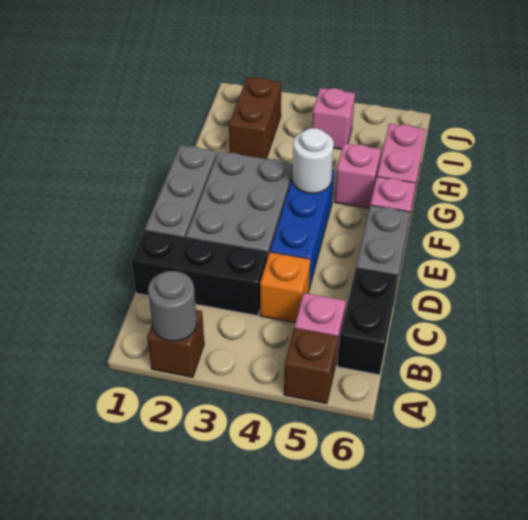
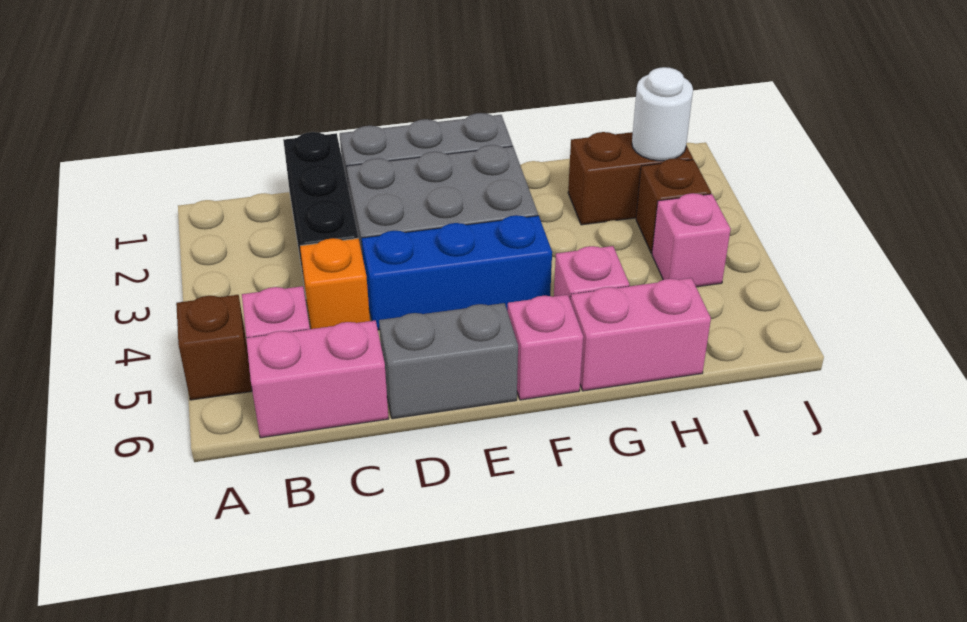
brown brick A2 level 1 -> brown brick I3 level 1
grey round brick A2 level 2 -> none
black brick B6:C6 level 1 -> pink brick B6:C6 level 1
white round brick F4 level 2 -> white round brick I2 level 2

